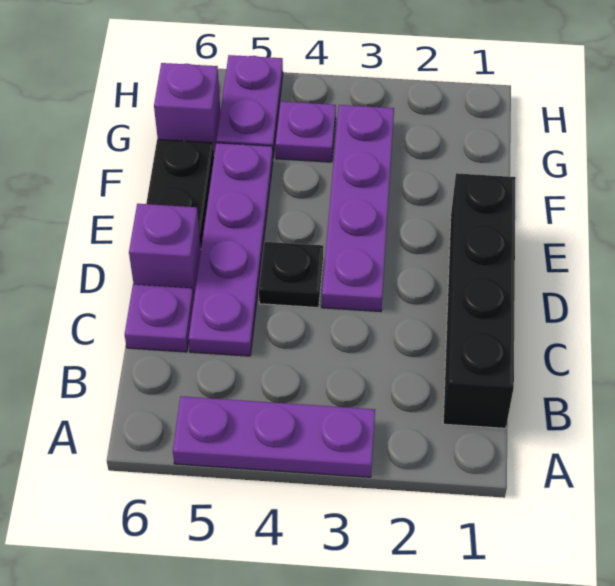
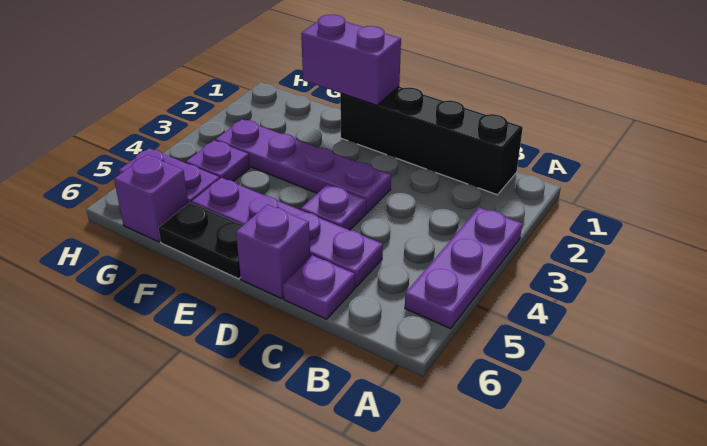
black plate D4 level 1 -> purple plate D4 level 1
none -> purple brick E1:F1 level 2

